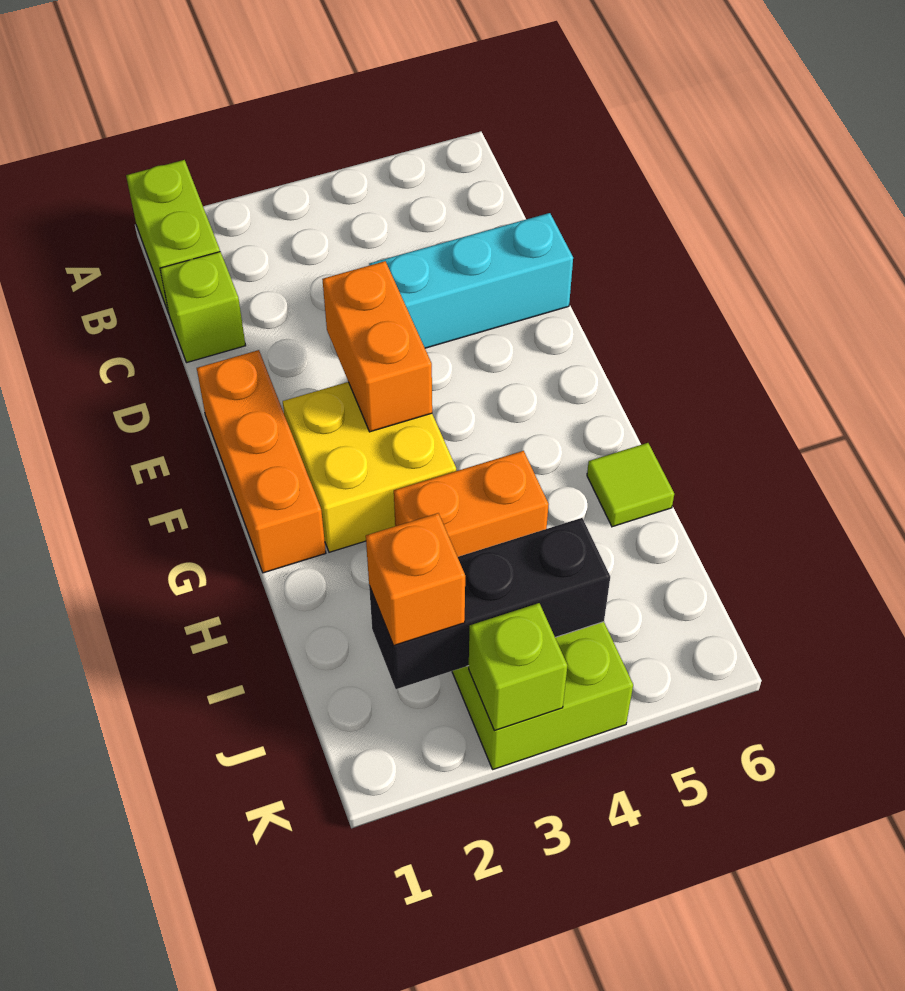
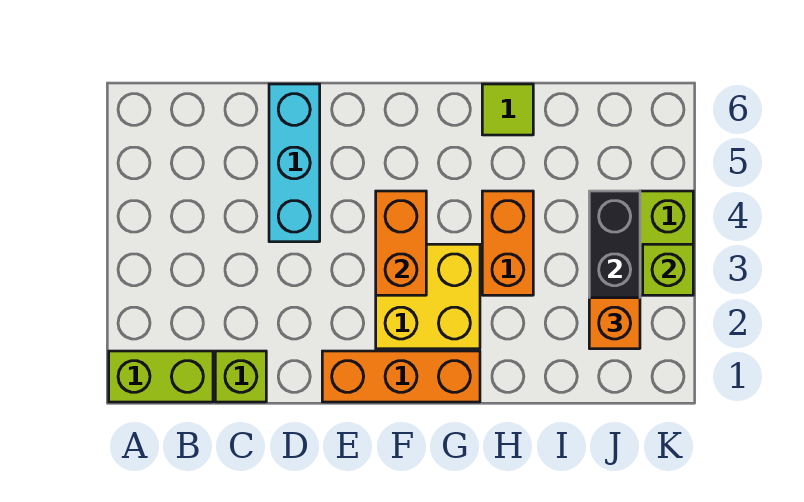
orange brick E3:F3 level 2 -> orange brick F3:F4 level 2

